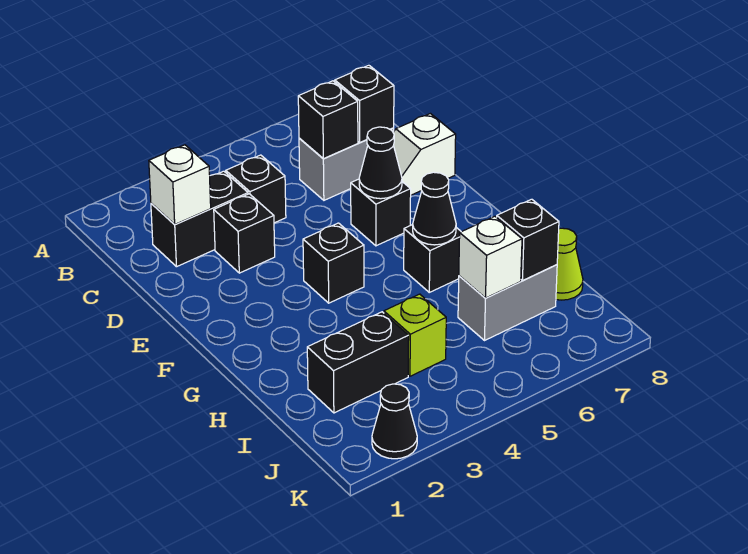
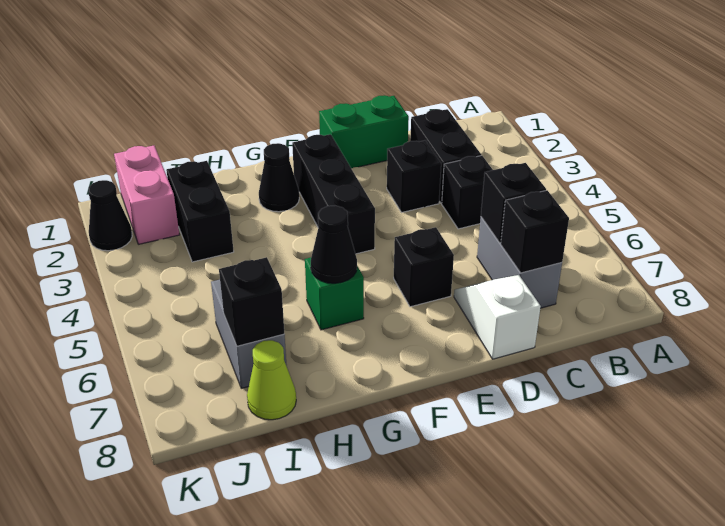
white brick C2 level 2 -> none
none -> green brick D1:E1 level 1
black cone E6 level 2 -> black cone G2 level 1
black brick F4 level 1 -> black brick F2:F4 level 1
black brick G6 level 1 -> green brick G6 level 1
lime brick I4 level 1 -> none
white brick I6 level 2 -> none
none -> pink brick J1:J2 level 1

